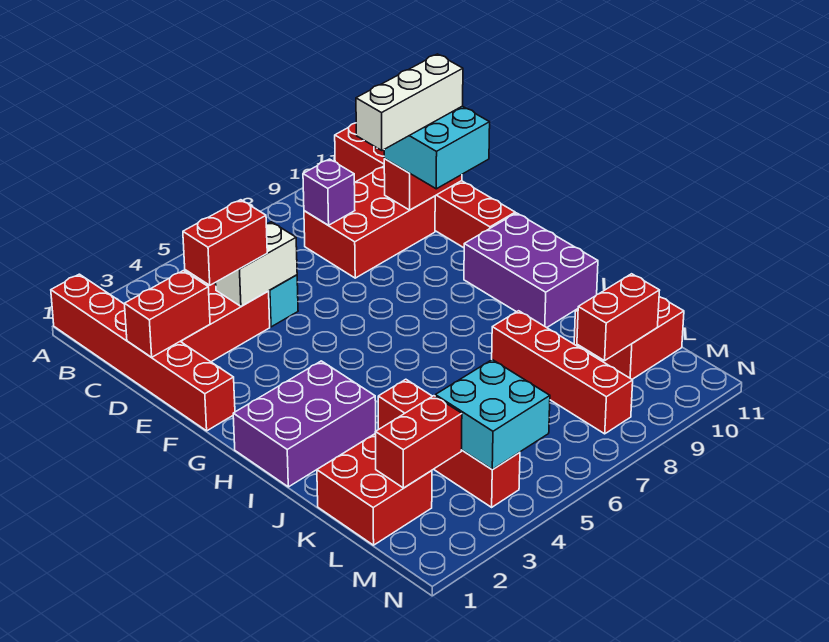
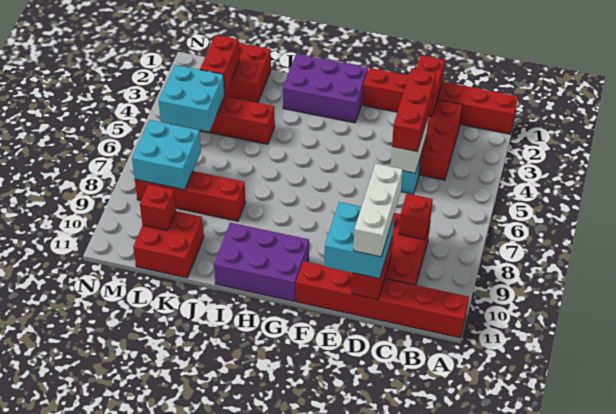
purple brick C8 level 2 -> red brick C8 level 2
red brick D3:D4 level 3 -> red brick D3:D5 level 3
purple brick H1:I3 level 1 -> purple brick G1:I2 level 1
none -> cyan brick L7:M8 level 2
red brick L9:L10 level 2 -> red brick L10 level 2

